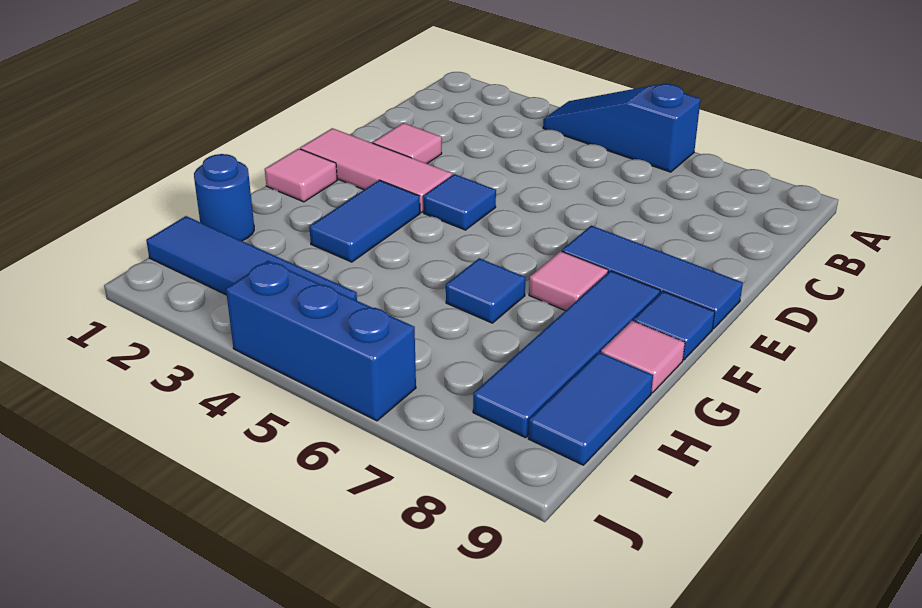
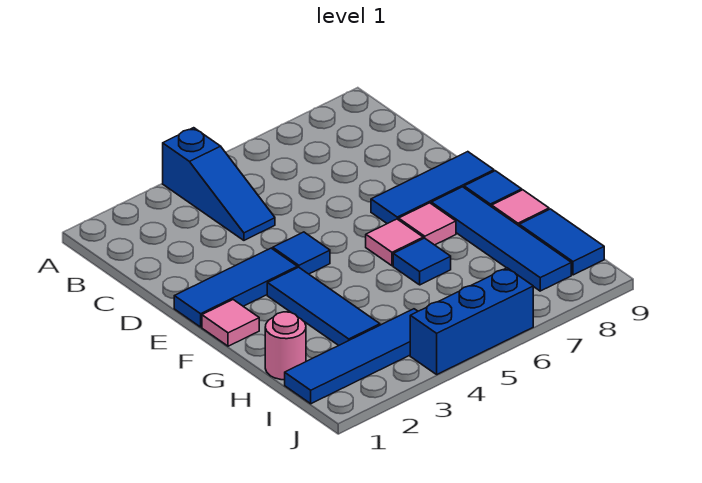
blue slope A4:A6 level 1 top 6 -> blue slope A4:C4 level 1 top A
pink tile D2 level 1 -> pink tile F6 level 1
pink tile E1:E3 level 1 -> blue tile E1:E3 level 1
blue tile F3:G3 level 1 -> blue tile F3:H3 level 1
blue round brick H1 level 1 -> pink round brick H1 level 1

